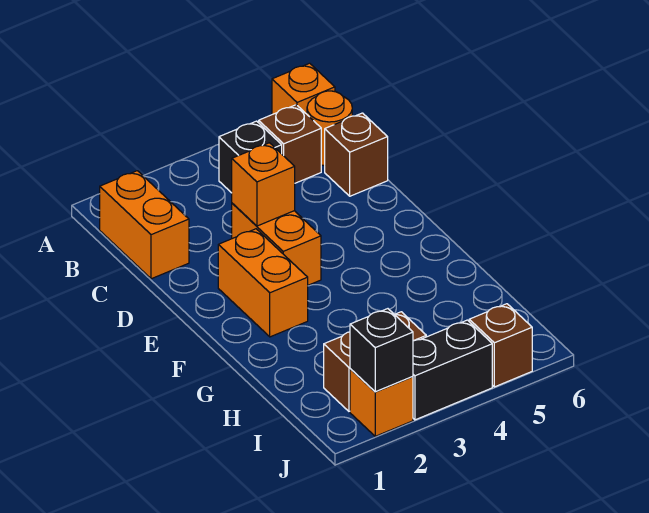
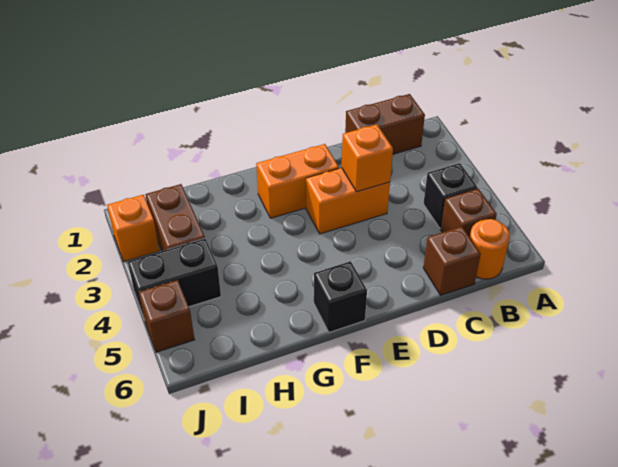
orange brick A6 level 1 -> none
orange brick B1:C1 level 1 -> brown brick B1:C1 level 1
black brick J2 level 2 -> black brick F6 level 1
black brick J3:J4 level 1 -> black brick I4:J4 level 1

